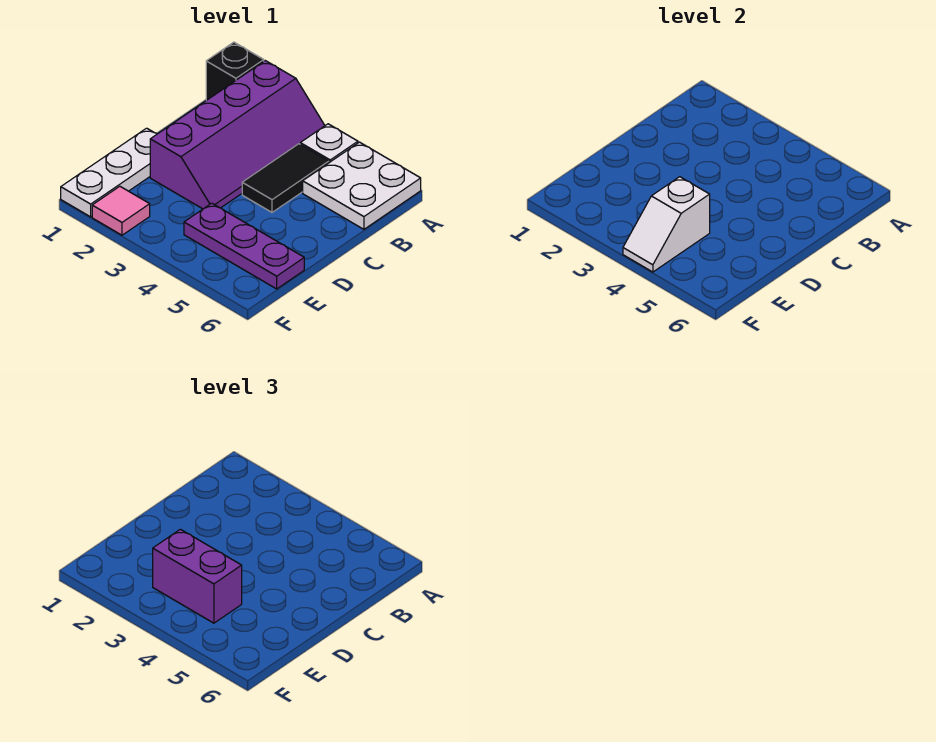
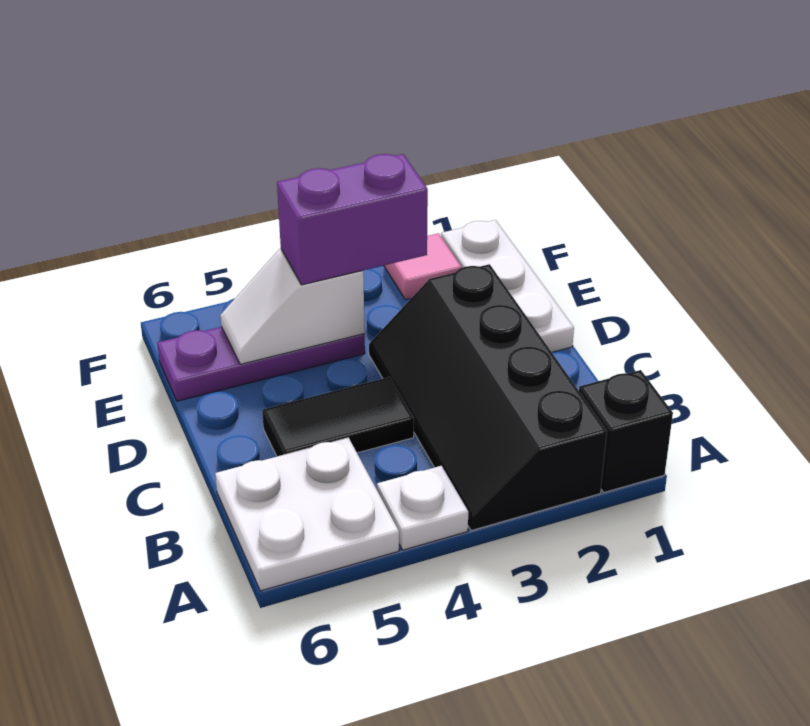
purple slope A2:D3 level 1 top 2 -> black slope A2:D3 level 1 top 2
black tile B4:C4 level 1 -> black tile C4:C5 level 1
white slope E4:F4 level 2 top E -> white slope E4:E5 level 2 top 4

